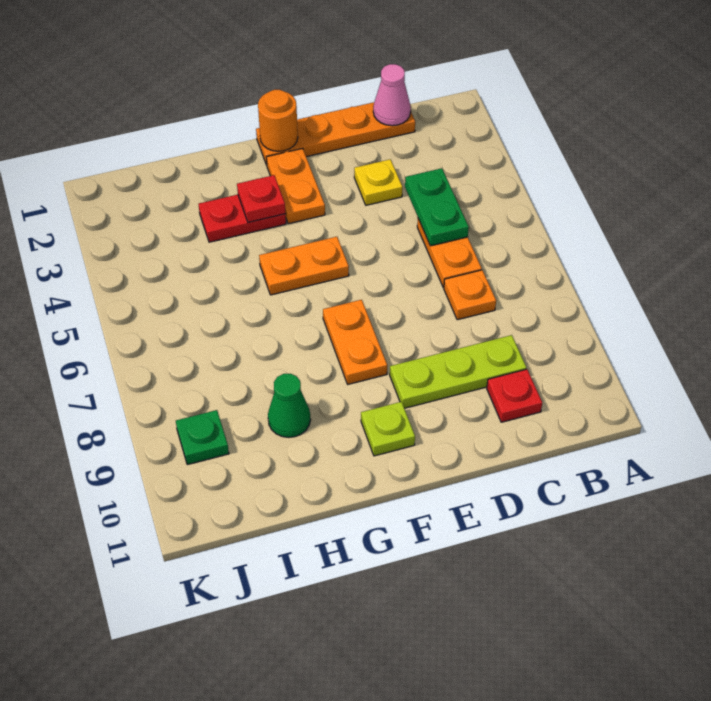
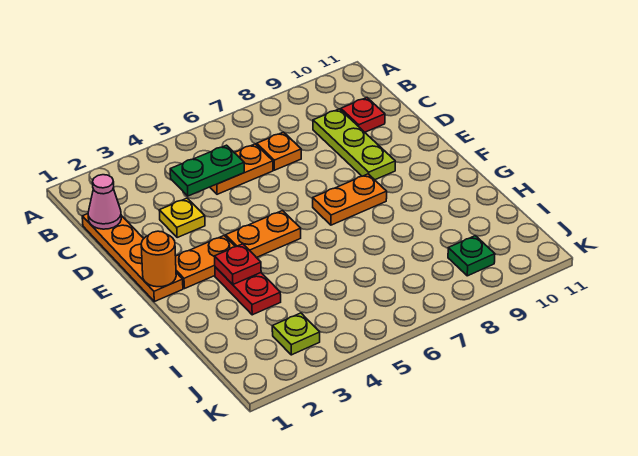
orange plate F5:G5 level 1 -> orange plate F4:F5 level 1
lime plate F10 level 1 -> lime plate J3 level 1
green cone H9 level 1 -> none

